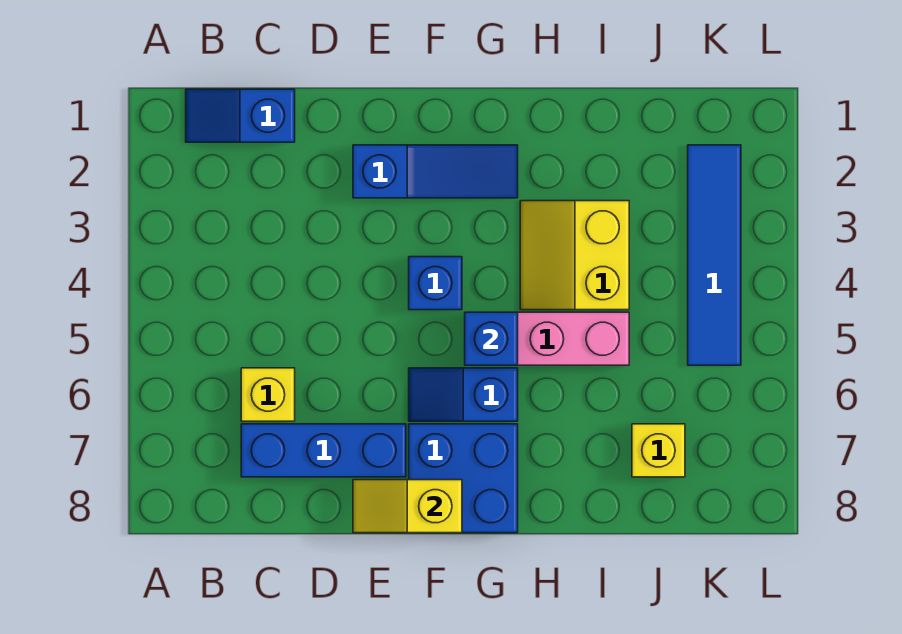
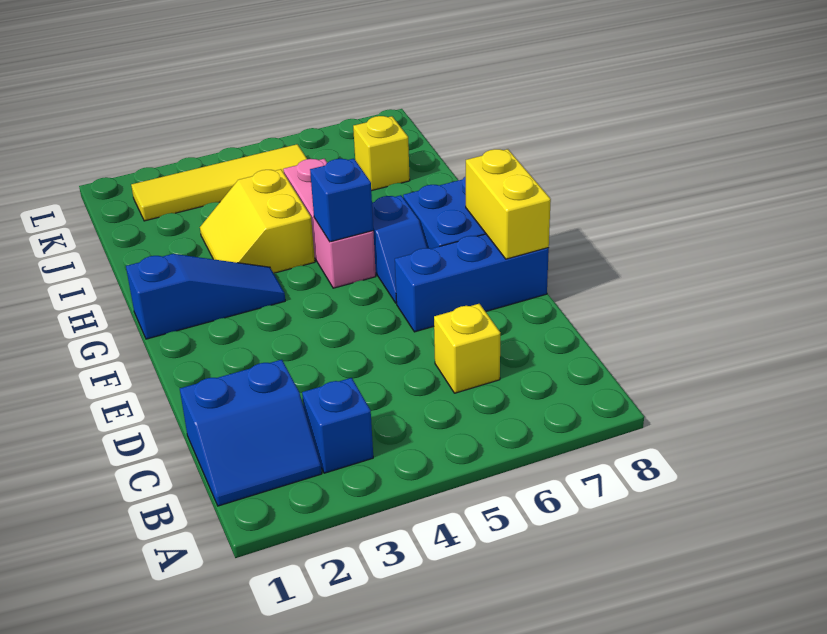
blue slope B1:C1 level 1 top C -> blue slope B1:C2 level 1 top C
blue brick C7:E7 level 1 -> blue brick E6:E8 level 1
blue slope E2:G2 level 1 top E -> blue slope G1:G3 level 1 top 1
yellow slope E8:F8 level 2 top F -> yellow brick E8:F8 level 2
blue brick F4 level 1 -> blue brick B3 level 1
yellow slope H3:I4 level 1 top I -> yellow slope H3:I4 level 1 top 4
blue tile K2:K5 level 1 -> yellow tile K2:K5 level 1

